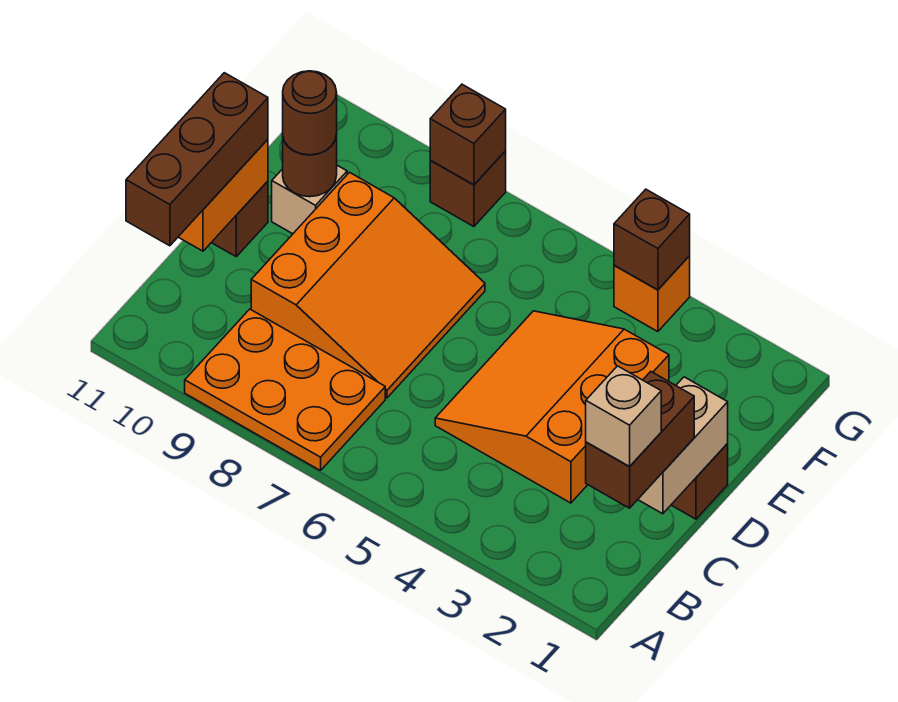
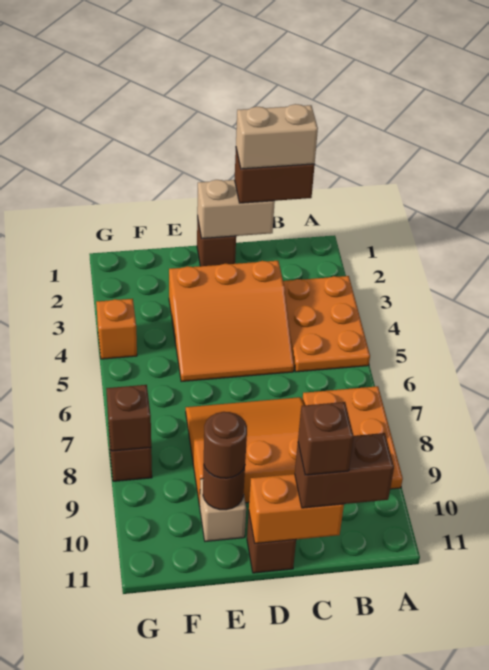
none -> orange plate A3:B5 level 1
tan brick B1 level 4 -> tan brick B1:C1 level 4
brown brick B11:D11 level 3 -> brown brick B11:C11 level 3
brown brick G4 level 2 -> brown brick C11 level 4

